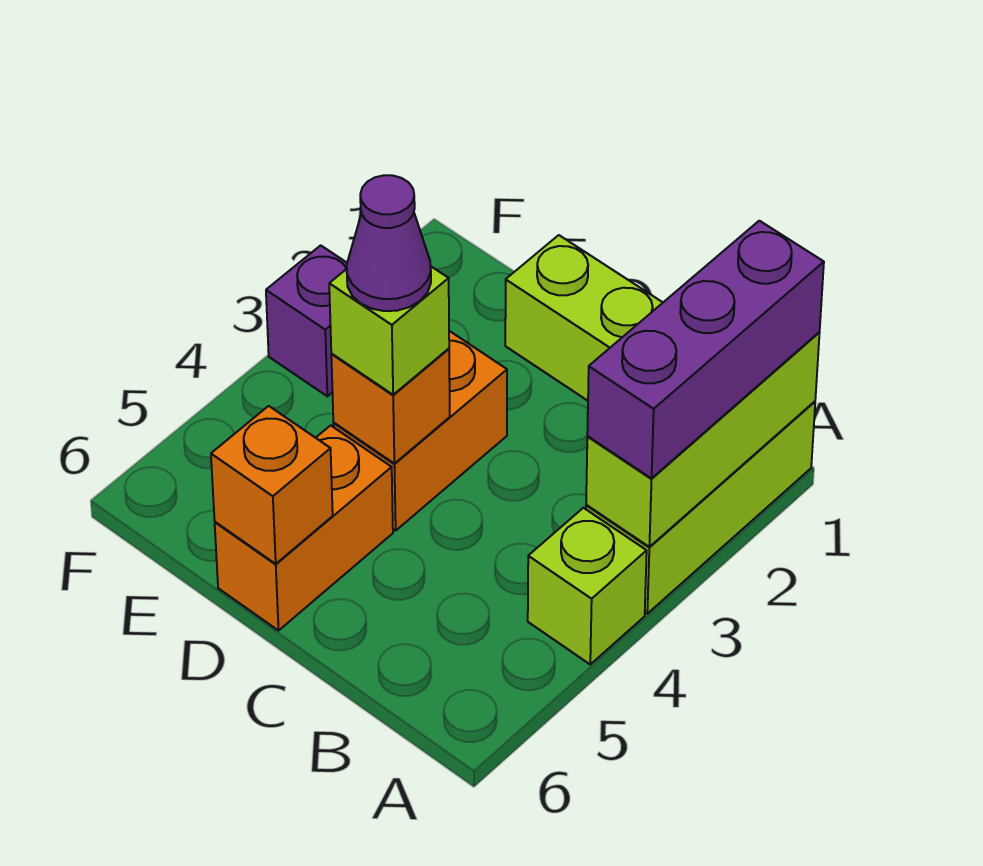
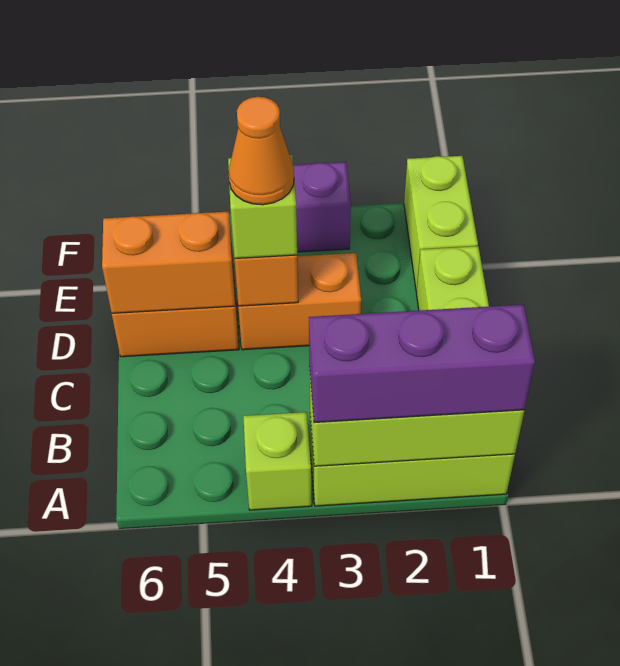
purple cone D4 level 4 -> orange cone D4 level 4
orange brick D6 level 2 -> orange brick D5:D6 level 2
none -> lime brick E1:F1 level 1

